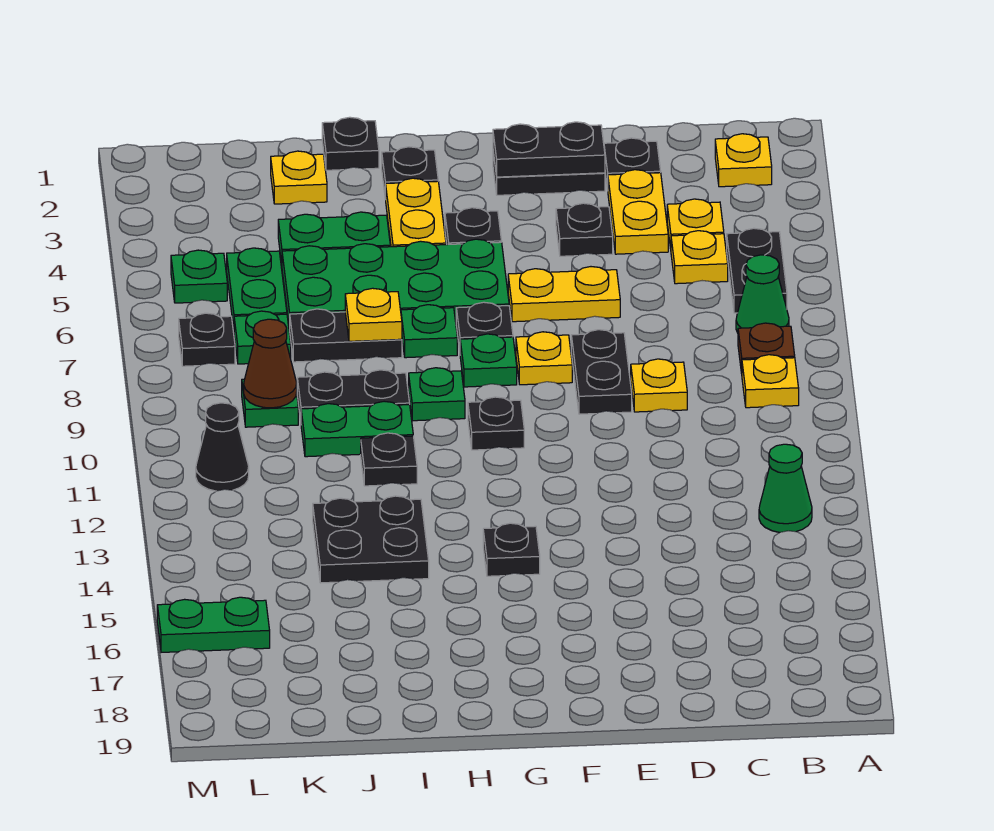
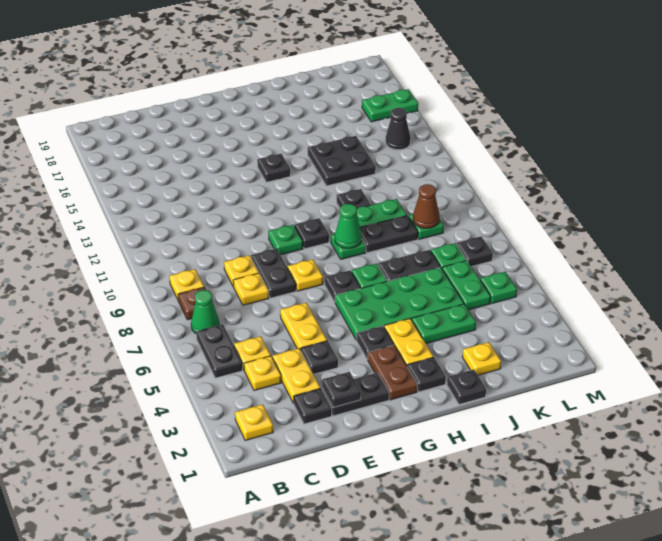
green cone B13 level 1 -> green cone H9 level 2
black plate E2:F2 level 2 -> black plate E2 level 2
yellow plate E6:F6 level 1 -> yellow plate E5:E6 level 1
none -> brown plate G2:G3 level 1
green plate G8 level 1 -> green plate F10 level 1
yellow plate I7 level 2 -> yellow plate D8 level 1
black cone L11 level 1 -> black cone L14 level 1

